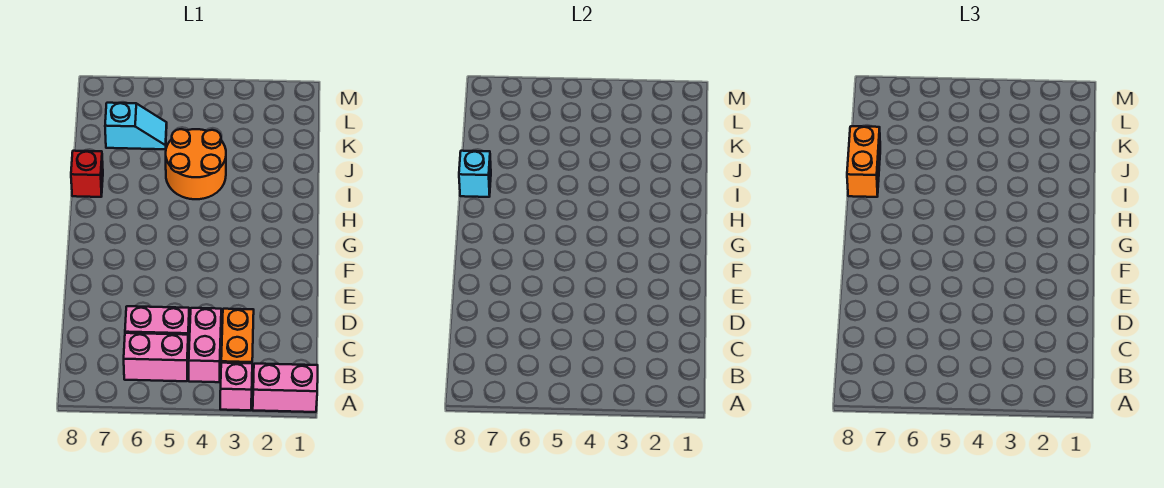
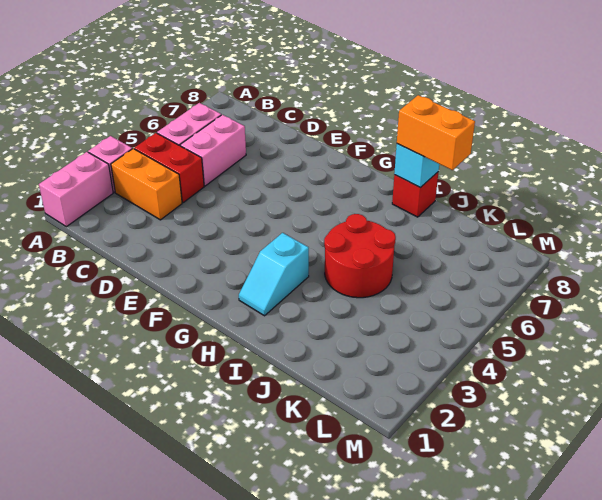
pink brick B4:C4 level 1 -> red brick B4:C4 level 1
orange round brick I4:J5 level 1 -> red round brick I4:J5 level 1
cyan slope K6:K7 level 1 top 7 -> cyan slope H2:H3 level 1 top 3

